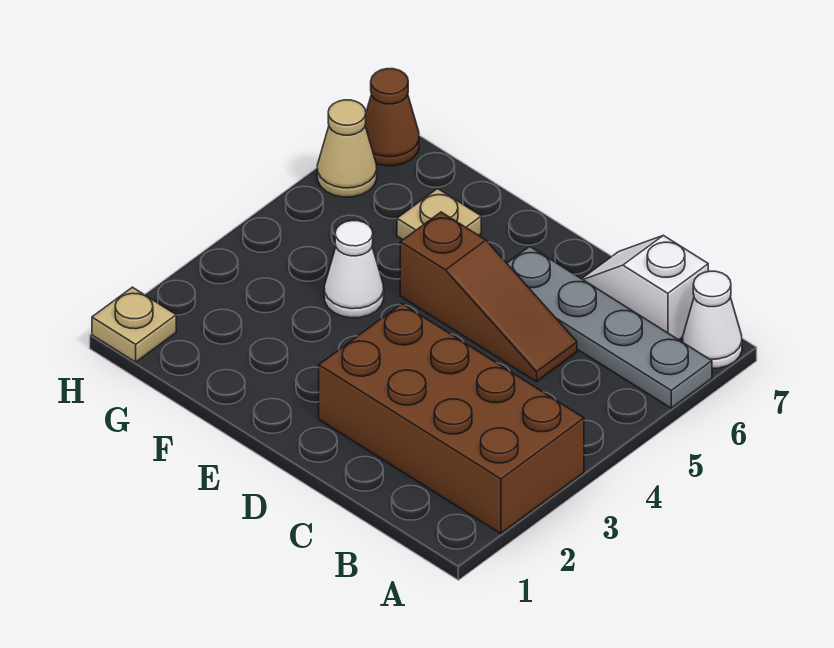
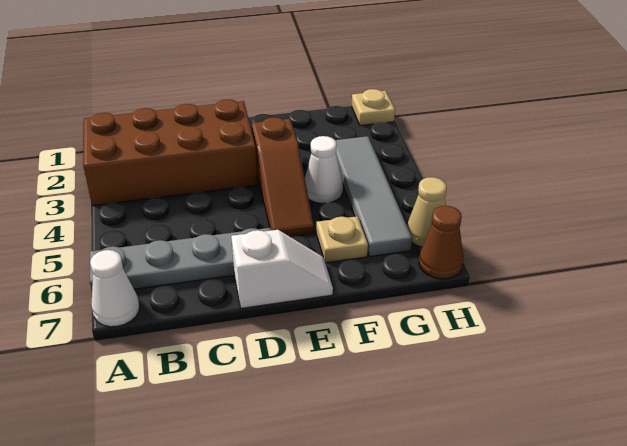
white slope B7:C7 level 1 top B -> white slope D7:E7 level 1 top D
brown slope C5:E5 level 1 top E -> brown slope E3:E5 level 1 top 3
none -> grey tile G3:G6 level 1

